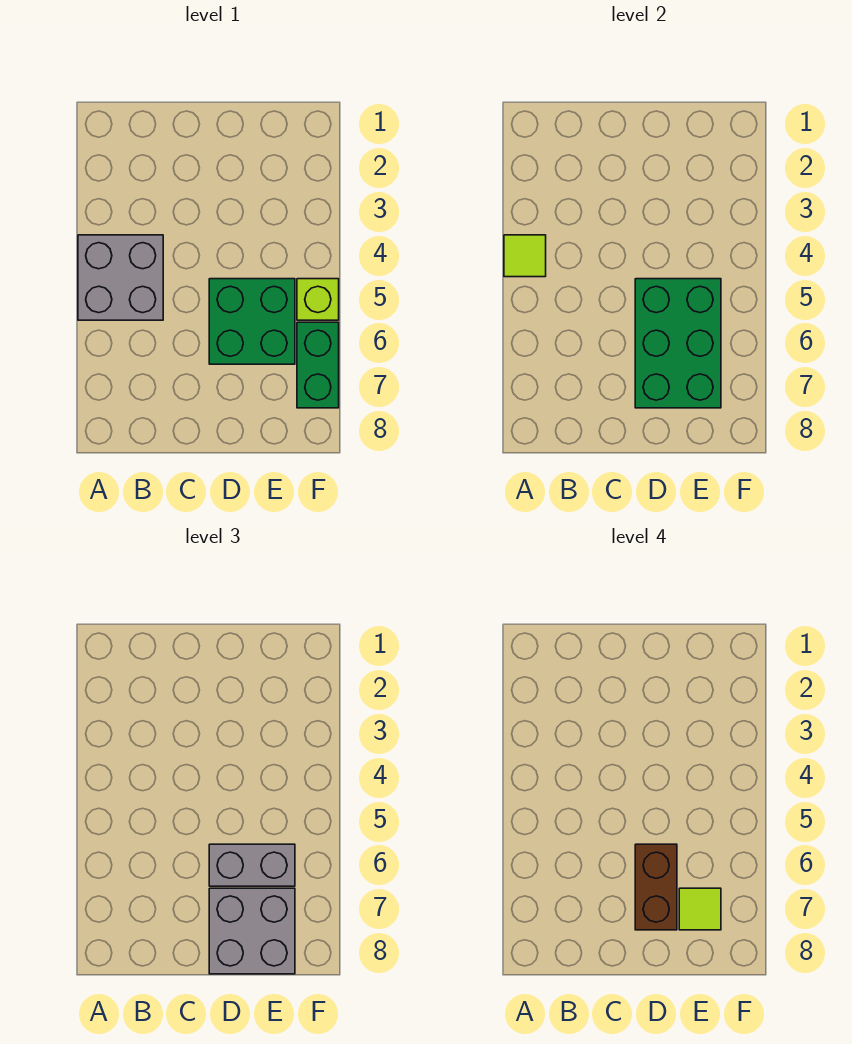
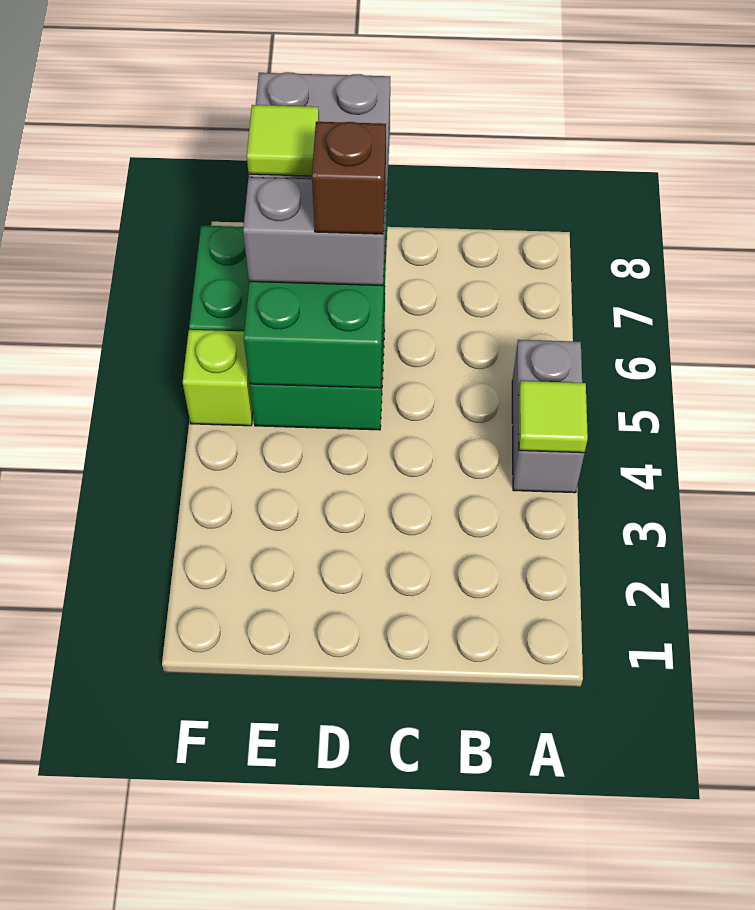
grey brick A4:B5 level 1 -> grey brick A4:A5 level 1
brown brick D6:D7 level 4 -> brown brick D6 level 4

